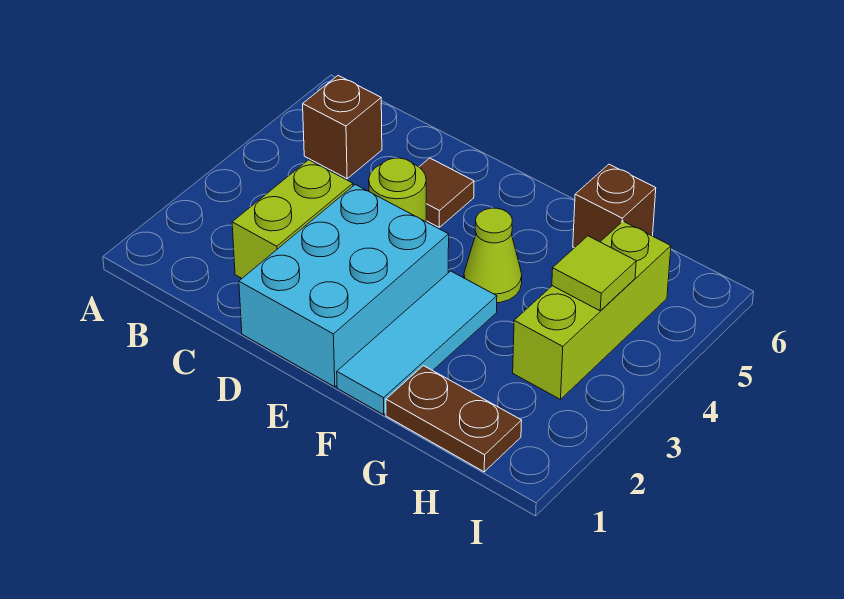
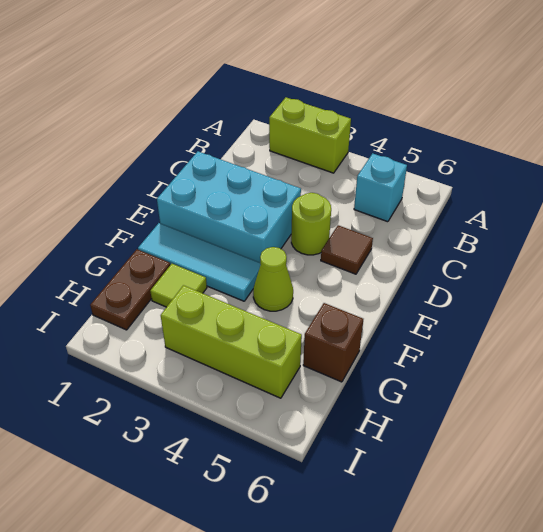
brown brick B5 level 1 -> cyan brick B5 level 1
lime brick C2:C3 level 1 -> lime brick A2:A3 level 1
lime tile H4 level 2 -> lime tile G2 level 1

